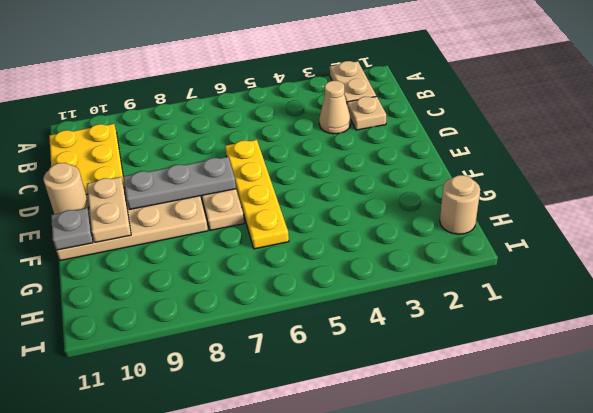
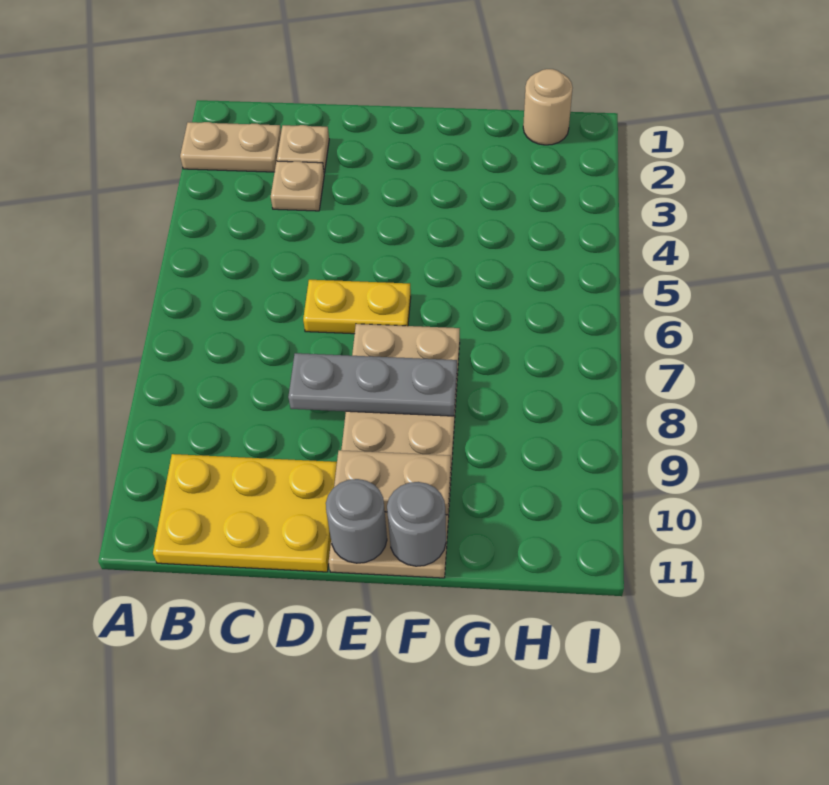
tan cone C3 level 1 -> tan plate C3 level 1
yellow plate D6:G6 level 1 -> yellow plate D6:E6 level 1
grey plate E7:E9 level 2 -> grey plate D8:F8 level 2
tan round brick E11 level 2 -> grey round brick E11 level 2
grey plate F11 level 2 -> grey round brick F11 level 2

